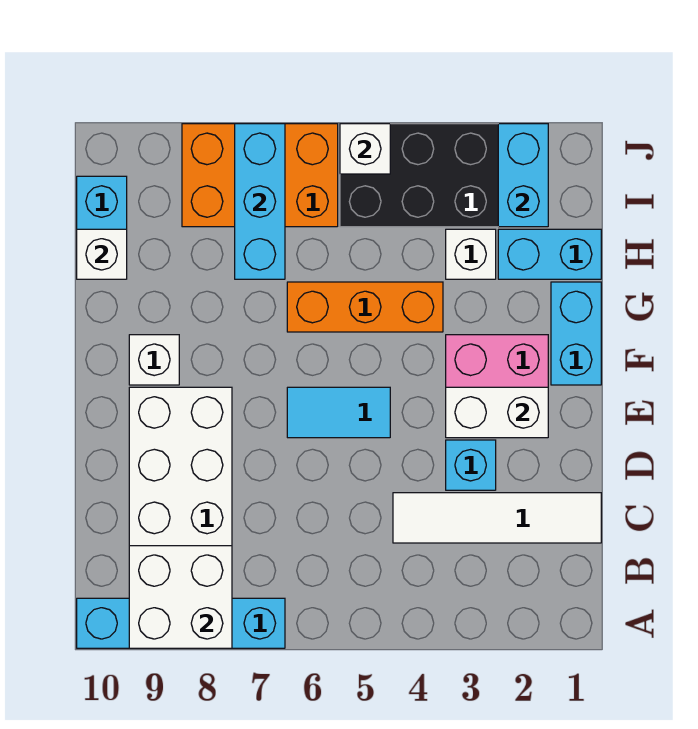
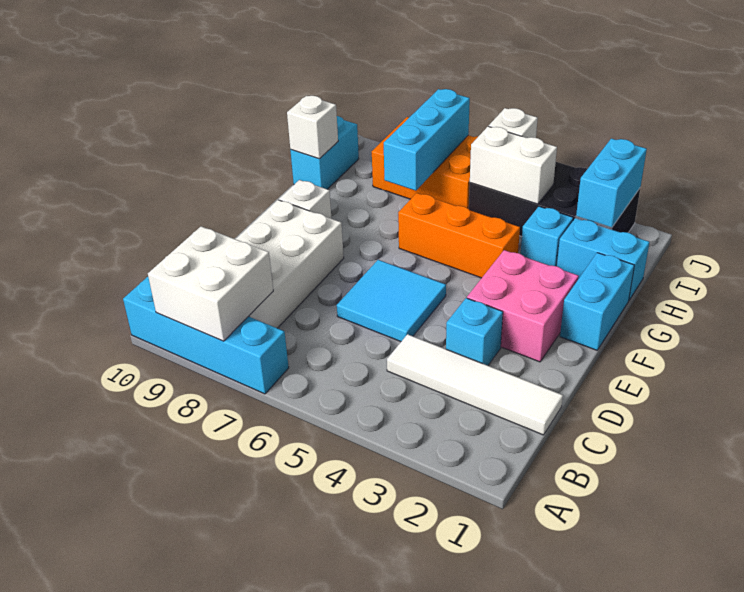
white brick E2:E3 level 2 -> white brick I4:I5 level 2
cyan tile E5:E6 level 1 -> cyan tile D5:E6 level 1
white brick H3 level 1 -> cyan brick H3 level 1

